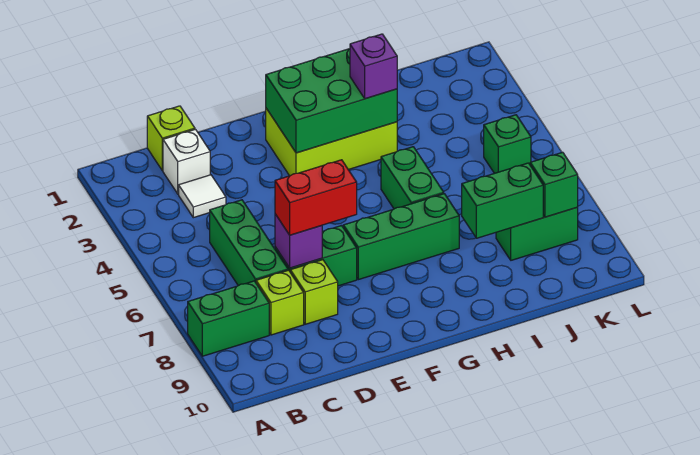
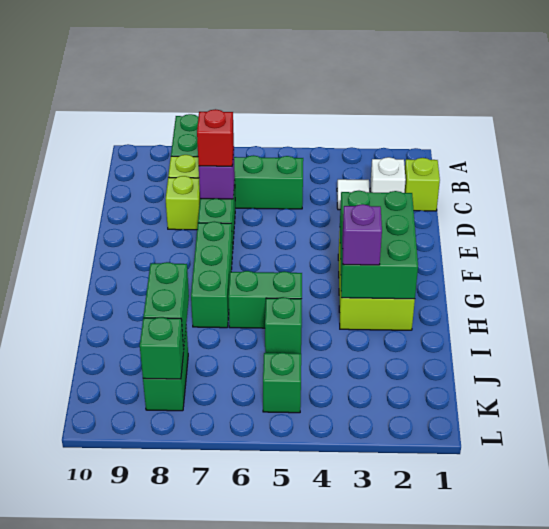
red brick D7:E7 level 3 -> red brick D7 level 3
none -> green brick I5 level 1

